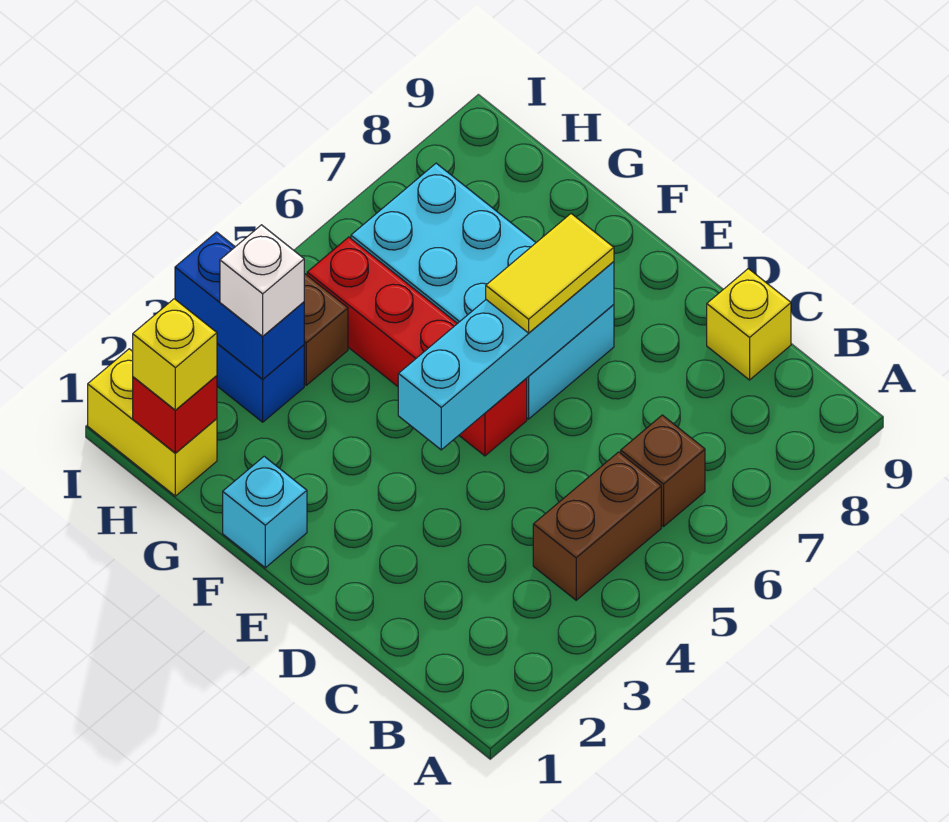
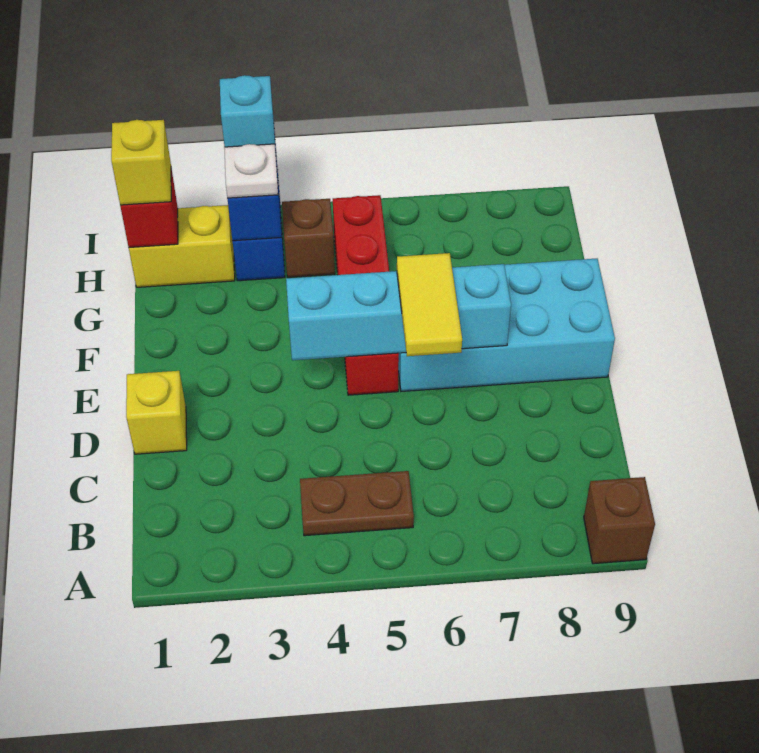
brown brick B4:B5 level 1 -> brown plate B4:B5 level 1
brown brick B6 level 1 -> brown brick A9 level 1
yellow brick C9 level 1 -> yellow brick D1 level 1
cyan brick E6:H7 level 1 -> cyan brick E6:F9 level 1
yellow tile E6:E7 level 3 -> yellow tile D6:E6 level 3
cyan brick F1 level 1 -> cyan brick I3 level 3
yellow brick H1:I1 level 1 -> yellow brick H1:H2 level 1
white brick H3 level 3 -> white plate H3 level 3

